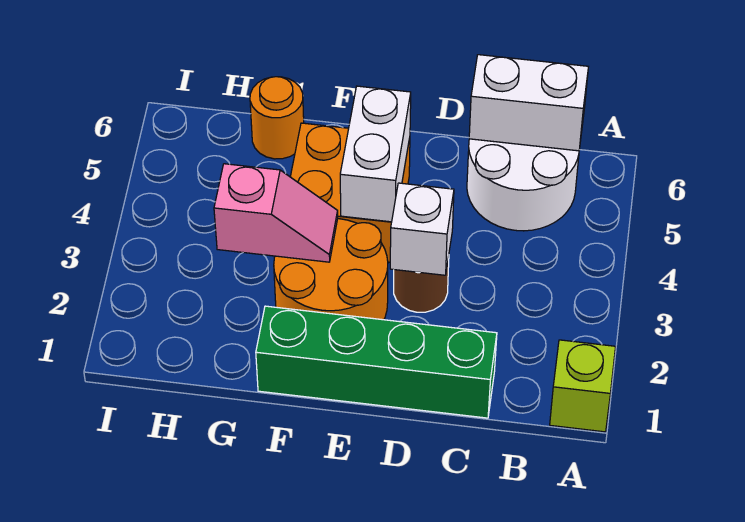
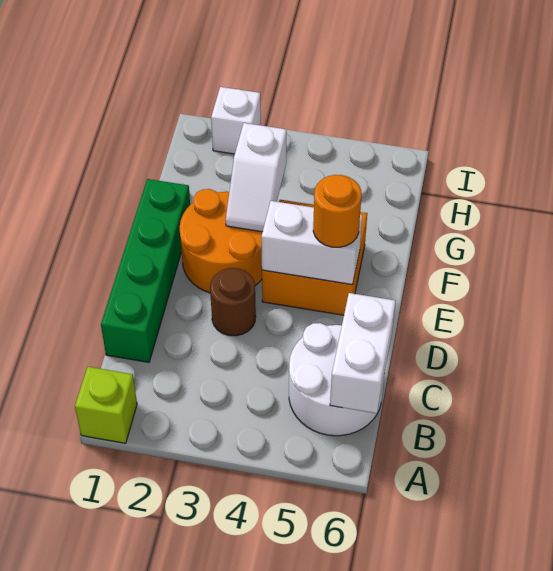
white brick D3 level 2 -> white brick I2 level 1
pink slope F3:G3 level 2 top G -> white slope F3:G3 level 2 top G
orange round brick G6 level 1 -> orange round brick E5 level 3

